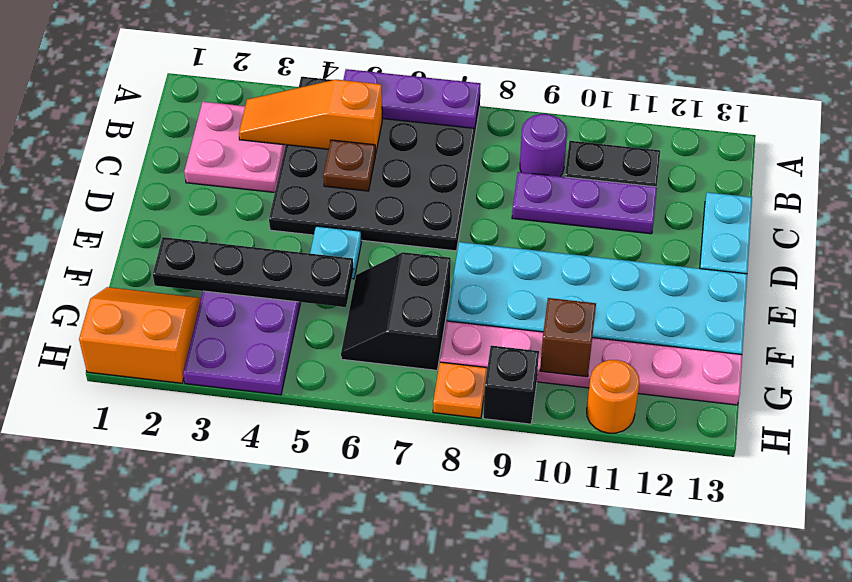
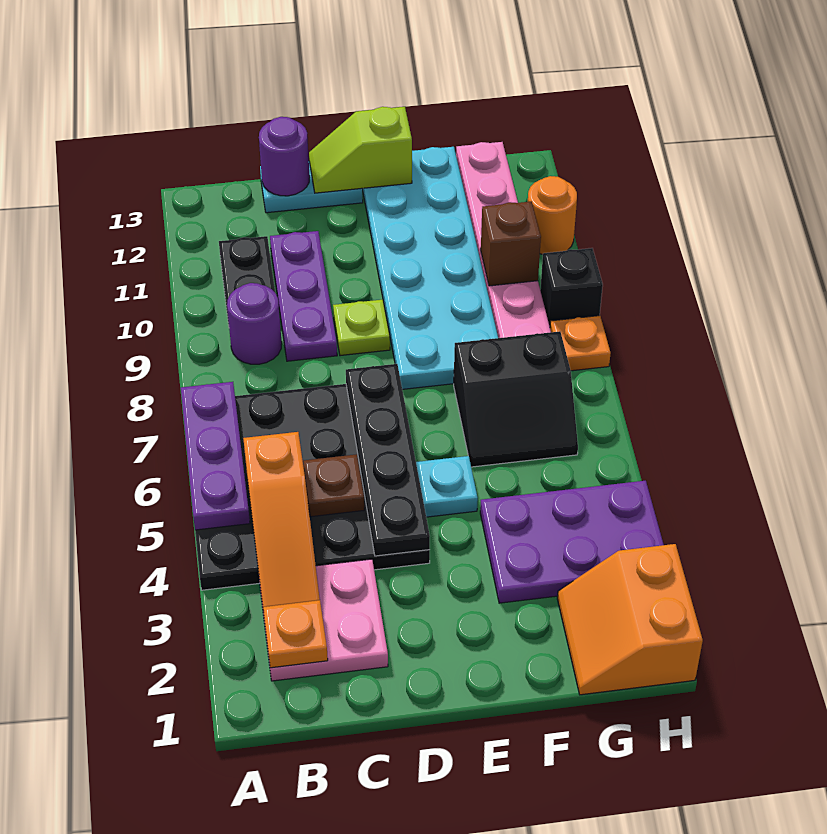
none -> orange plate B2 level 2
none -> purple round brick C13 level 2
none -> lime plate D9 level 1
none -> lime slope D13:E13 level 2 top E
black plate F2:F5 level 2 -> black plate D4:D7 level 2

